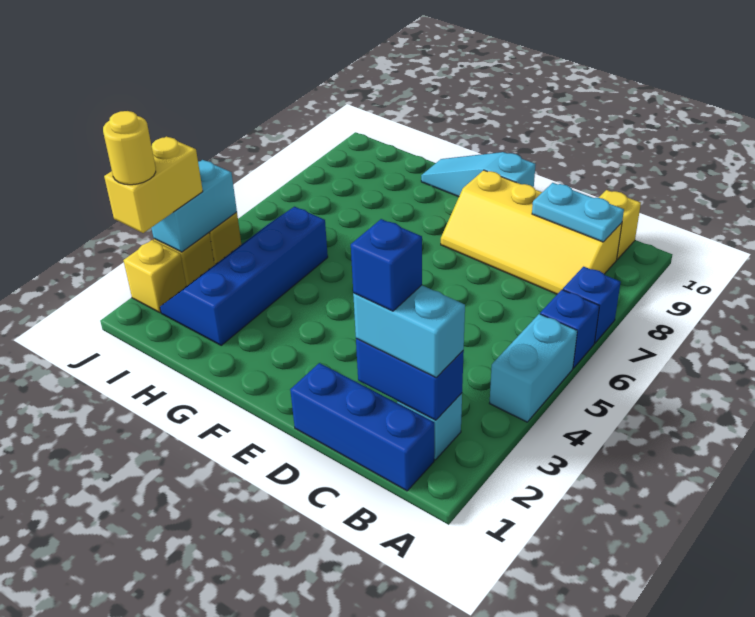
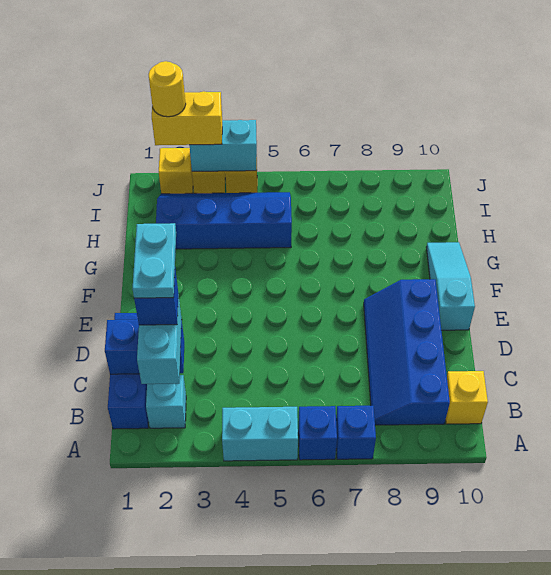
blue brick B2:C2 level 2 -> blue brick C1:C2 level 2
yellow slope B8:E9 level 1 top 9 -> blue slope B8:E9 level 1 top 9
cyan plate B9:C9 level 2 -> cyan plate C2:D2 level 5

